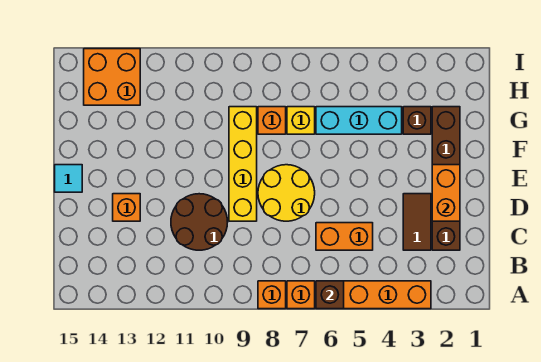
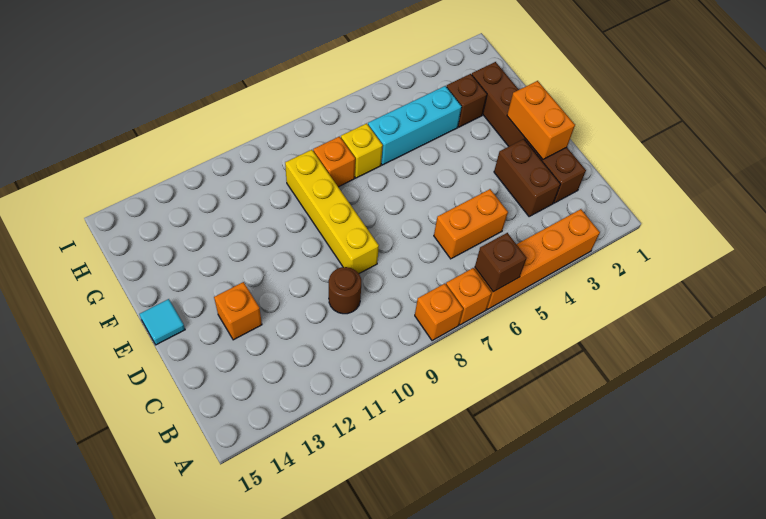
brown tile C3:D3 level 1 -> brown brick C3:D3 level 1
brown round brick C10:D11 level 1 -> brown round brick C10 level 1
yellow round brick D7:E8 level 1 -> none
orange brick H13:I14 level 1 -> none

